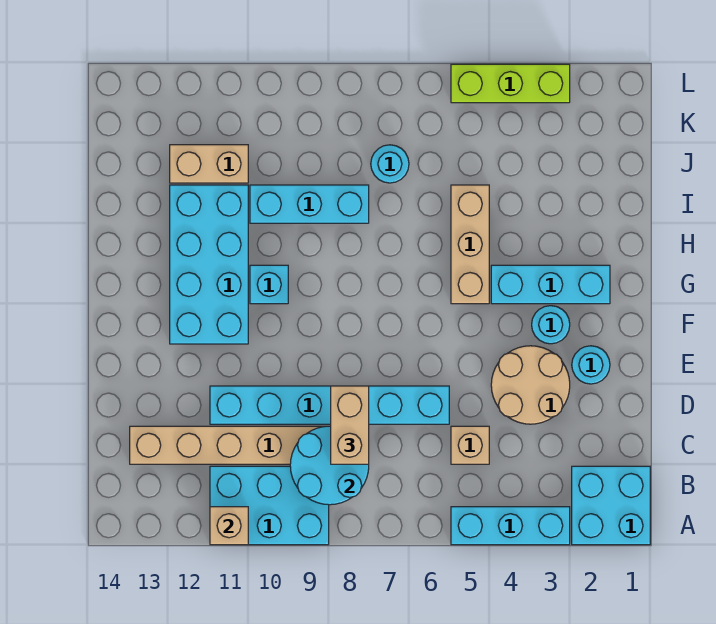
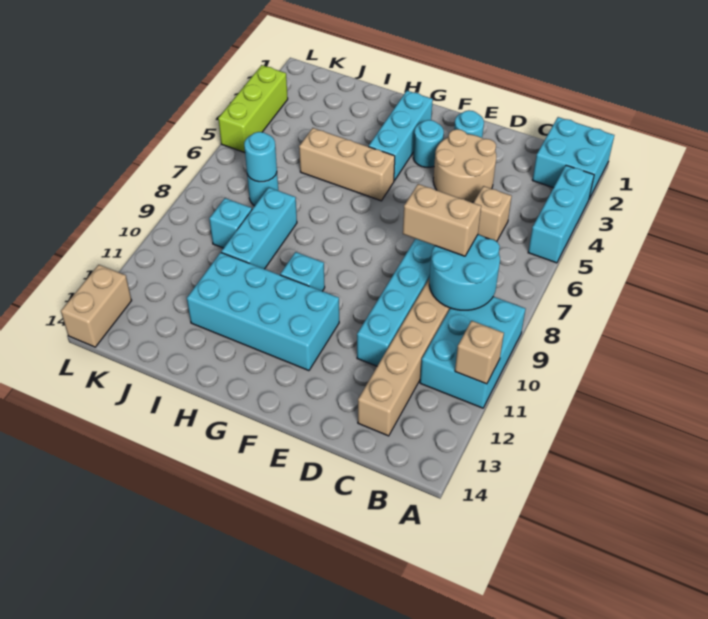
none -> cyan round brick J7 level 2
none -> cyan brick J9 level 1
tan brick J11:J12 level 1 -> tan brick L13:L14 level 1

